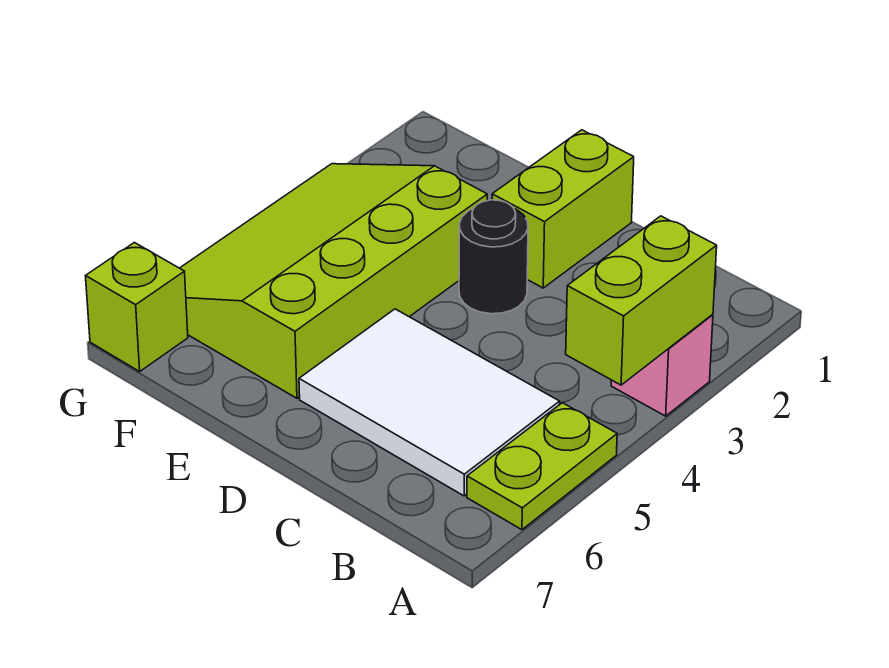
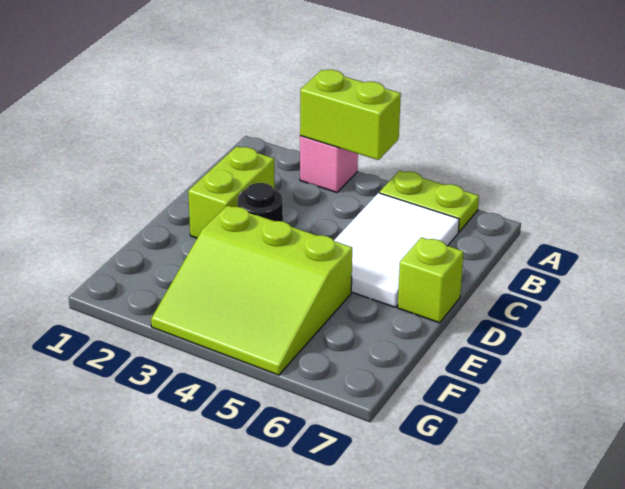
lime brick D1:D2 level 1 -> lime brick C2:D2 level 1
lime slope E3:G6 level 1 top E -> lime slope E3:G5 level 1 top E
lime brick G7 level 1 -> lime brick D7 level 1

